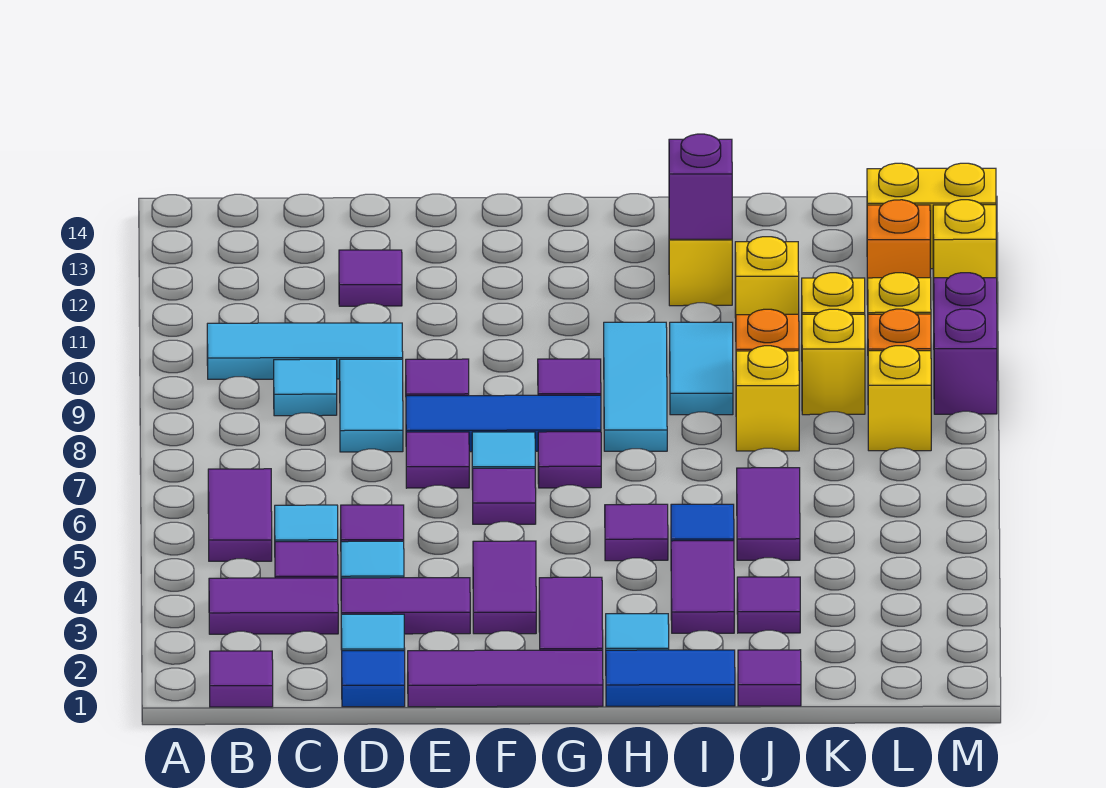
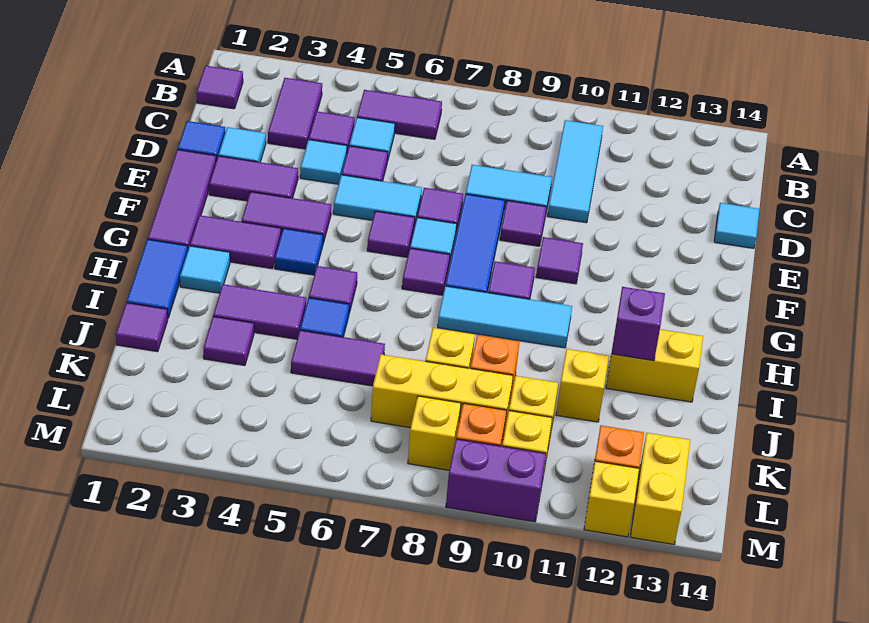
cyan tile C9 level 1 -> cyan tile D14 level 1
purple tile D3:E3 level 1 -> purple tile E2:E3 level 1
purple tile D12 level 1 -> purple tile F10 level 1
none -> blue tile G4 level 1
cyan tile I9:I10 level 1 -> cyan tile E5:E6 level 1
yellow brick K9 level 1 -> yellow brick K7:K9 level 1

